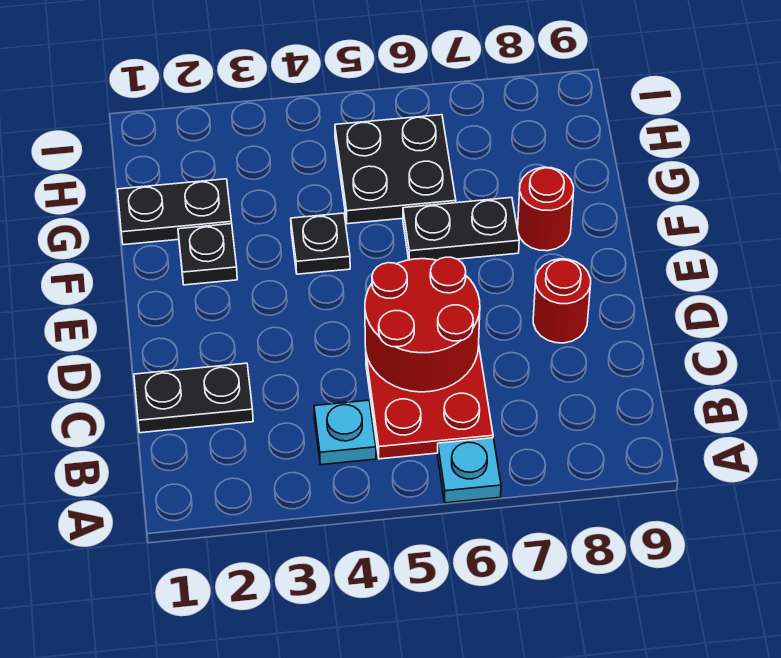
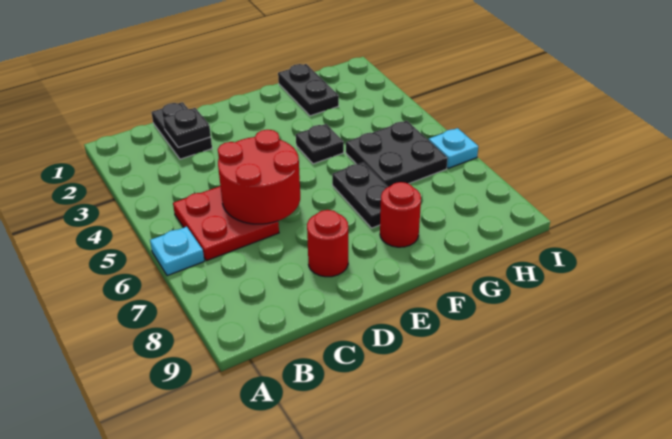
cyan plate B4 level 1 -> cyan plate I6 level 1
black plate F2 level 1 -> black plate C2 level 2

